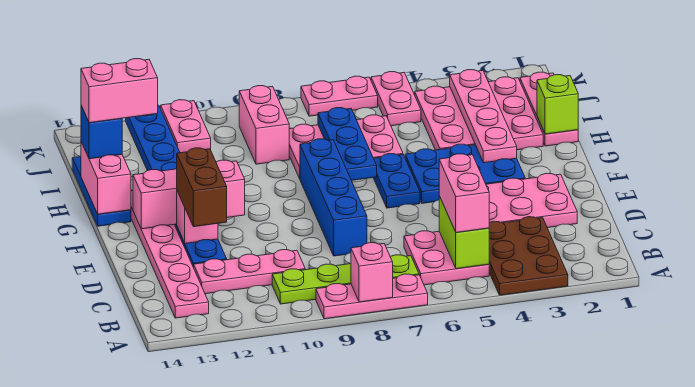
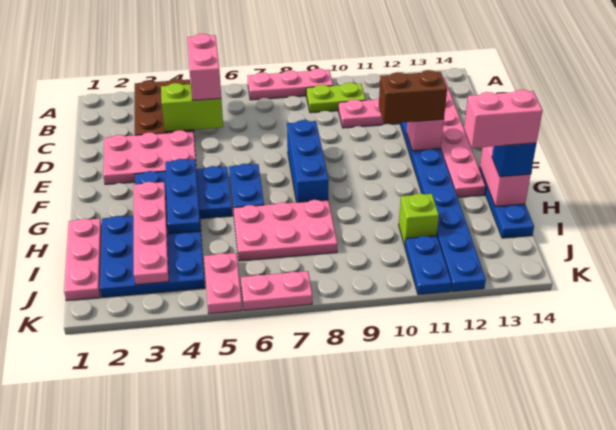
pink brick A8 level 2 -> none
pink plate B5:C6 level 1 -> none
lime brick B5:C5 level 2 -> lime brick C4:C5 level 2
lime plate B7:B10 level 1 -> lime plate B9:B10 level 1
blue brick D8:G8 level 1 -> blue brick E8:G8 level 1
brown brick D12:E12 level 3 -> brown brick E11:E12 level 3
pink brick F11:F13 level 2 -> none
blue plate G7:I7 level 2 -> blue plate F4:H4 level 2
lime brick H1 level 2 -> lime brick I11 level 1
pink plate H2:J4 level 1 -> blue plate H2:J4 level 1
pink brick I9:J9 level 1 -> none
pink plate J11:K11 level 1 -> blue plate J11:K11 level 1

